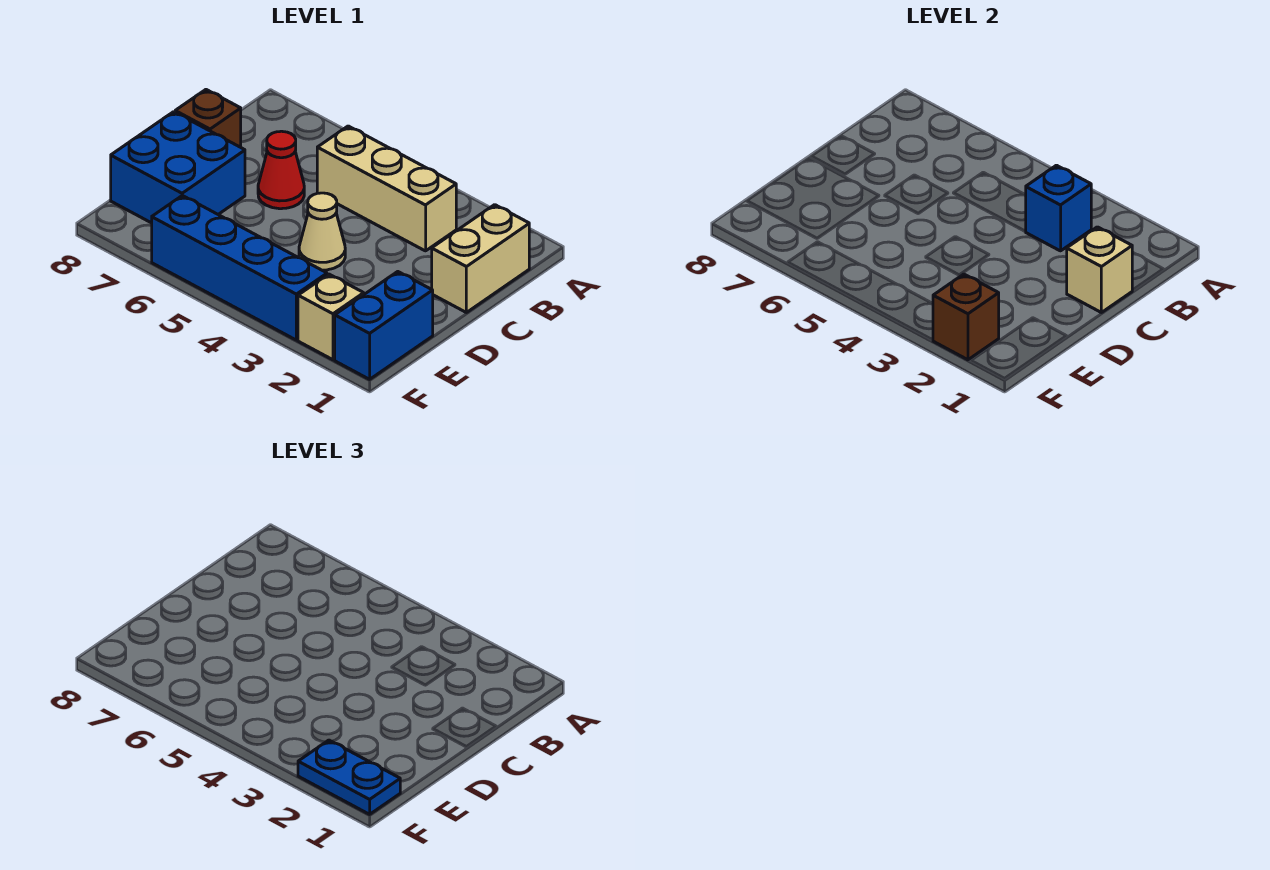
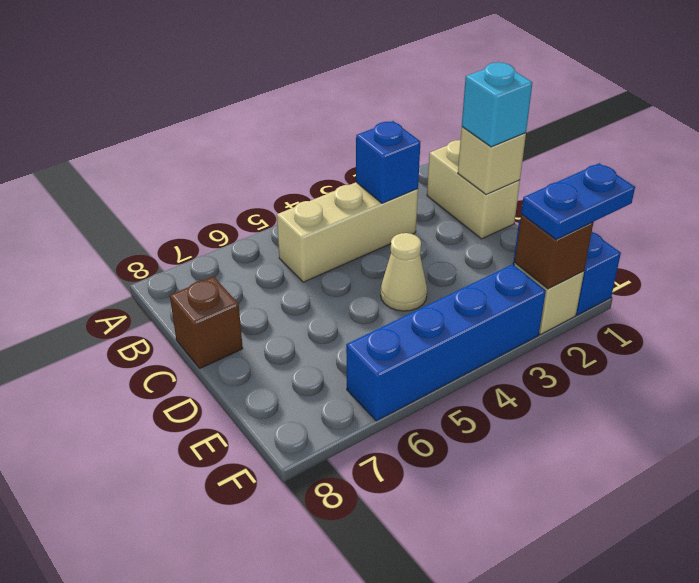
none -> cyan brick C1 level 3
red cone C6 level 1 -> none
blue brick D7:E8 level 1 -> none

